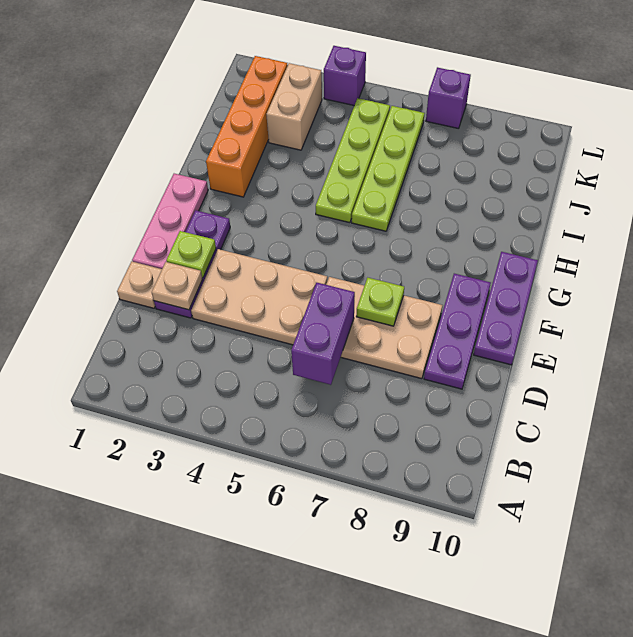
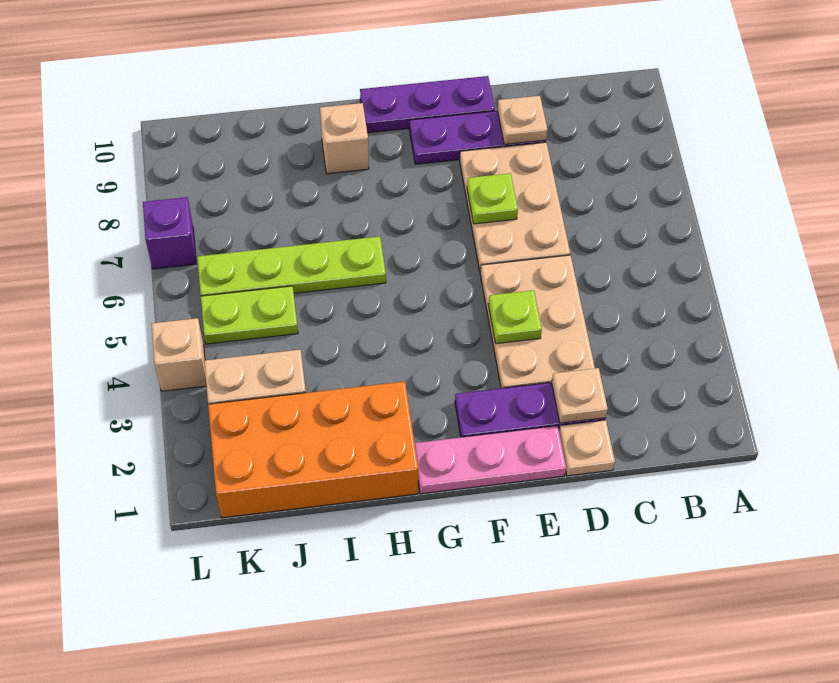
purple brick C6:D6 level 2 -> none
none -> tan plate D9 level 2
lime plate E2 level 2 -> lime plate E4 level 2
orange brick H2:K2 level 1 -> orange brick H1:K2 level 1
lime plate H5:K5 level 1 -> lime plate J5:K5 level 1
none -> tan brick H9 level 1
purple brick L4 level 1 -> tan brick L4 level 1

